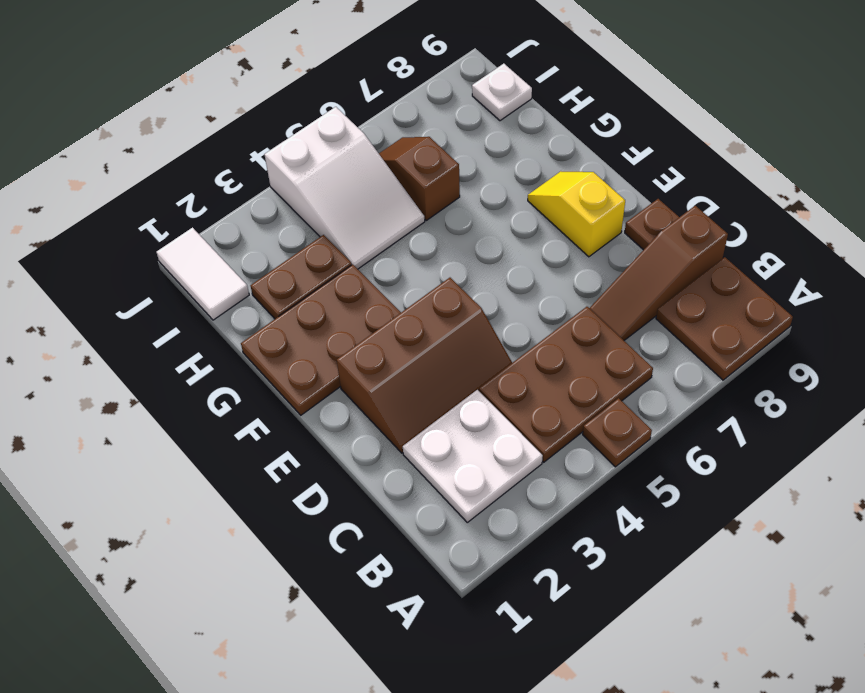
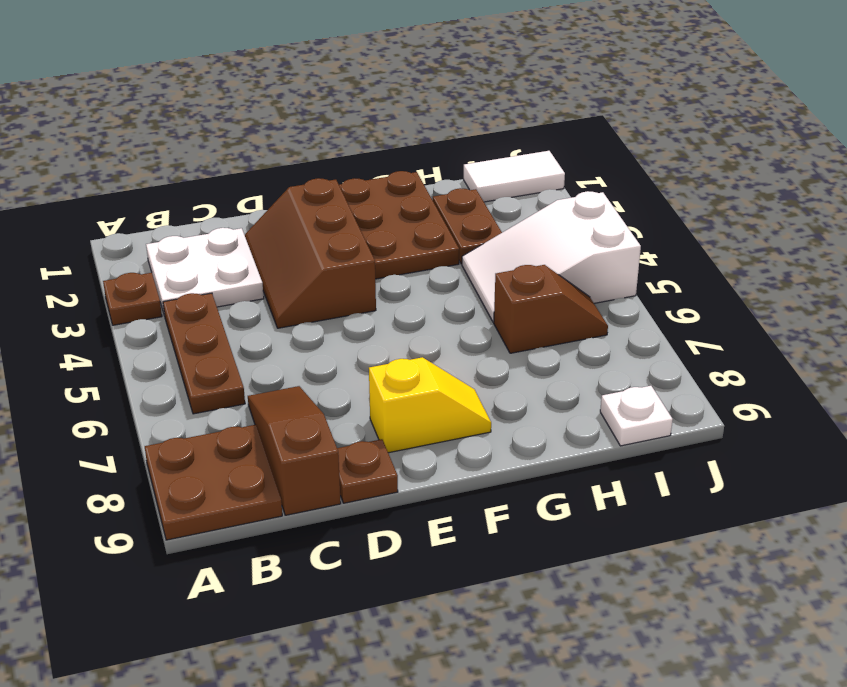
brown plate A5 level 1 -> brown plate A3 level 1
brown plate B4:C6 level 1 -> brown plate B4:B6 level 1

